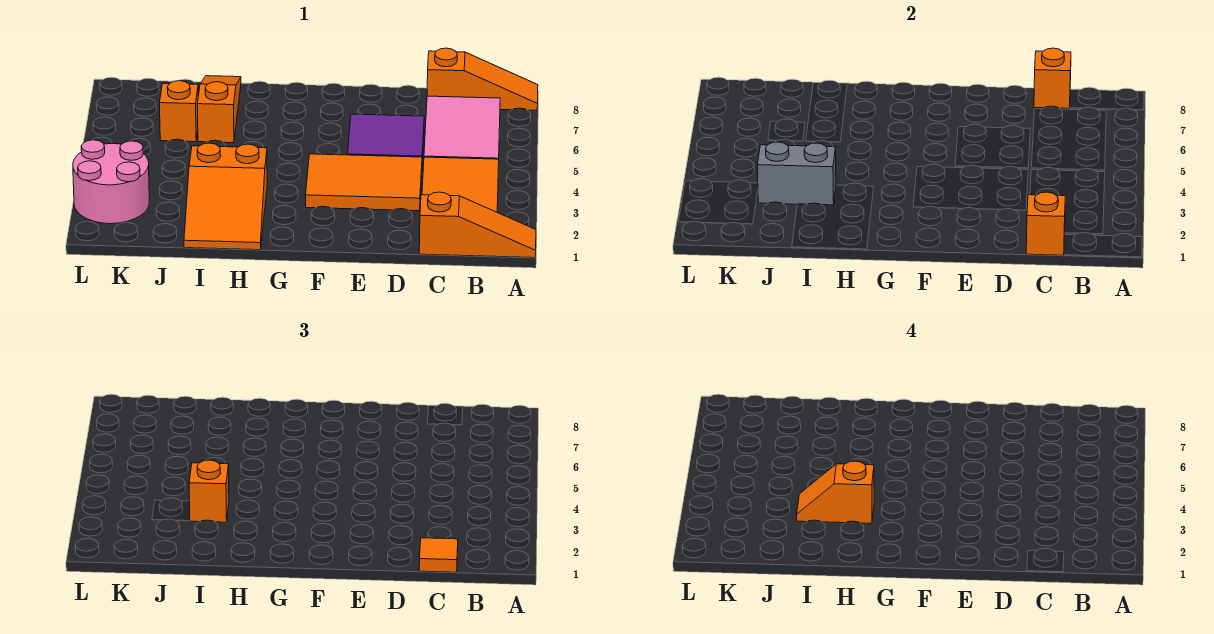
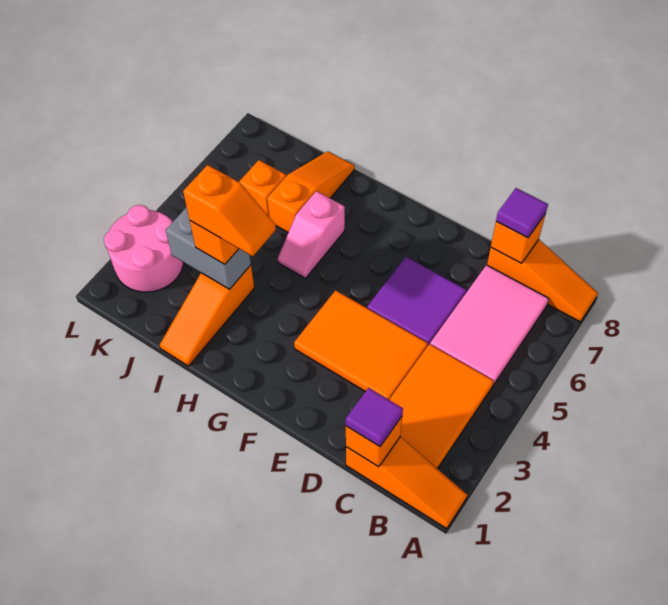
orange tile C1 level 3 -> purple tile C1 level 3
none -> purple tile C8 level 3
orange slope H1:I3 level 1 top 3 -> orange slope I1:I3 level 1 top 3
orange slope H3:I3 level 4 top H -> orange slope H3:I3 level 4 top I
none -> pink slope H5:H6 level 1 top 6

